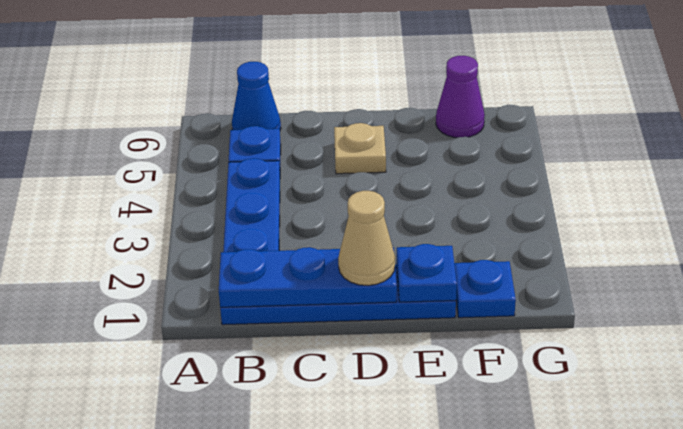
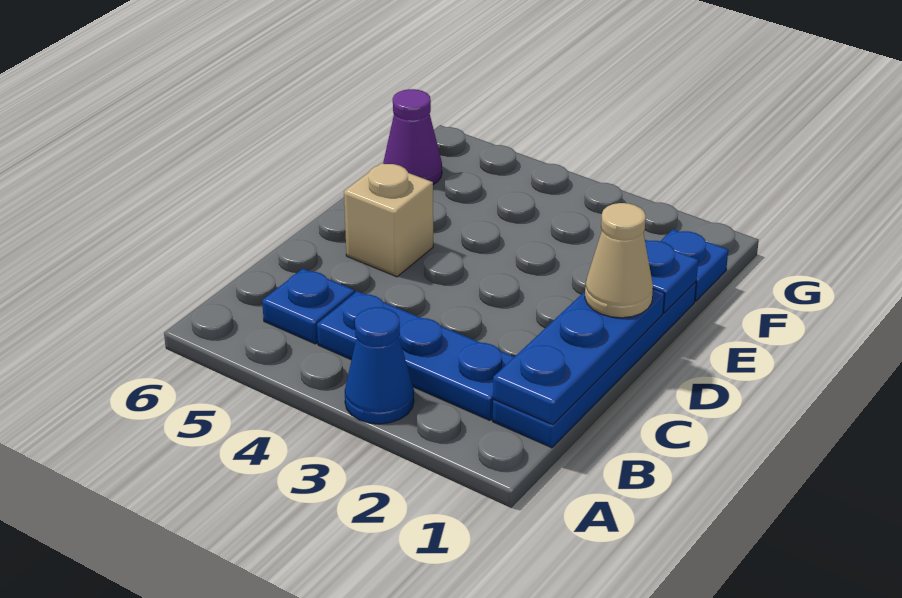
blue cone B6 level 1 -> blue cone A3 level 1
tan plate D5 level 1 -> tan brick D5 level 1

